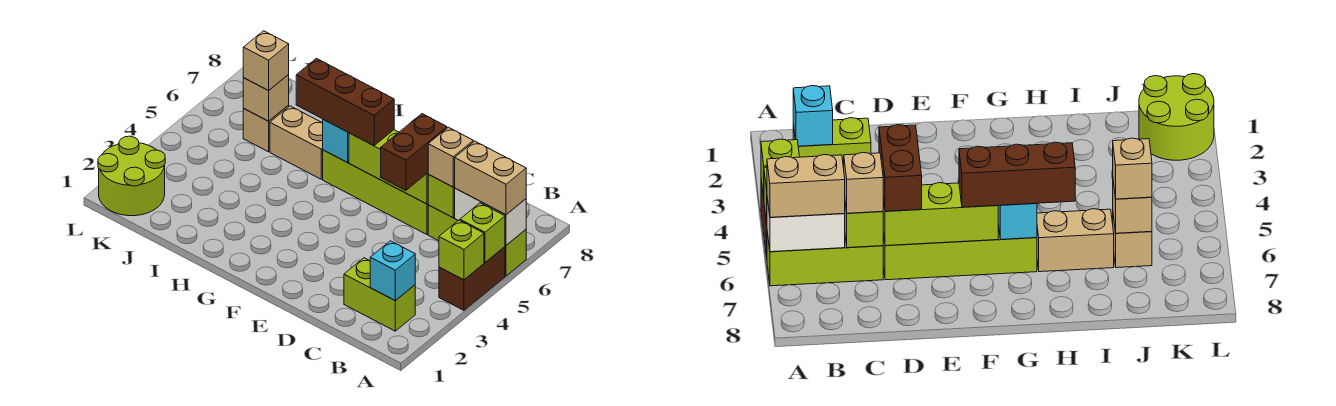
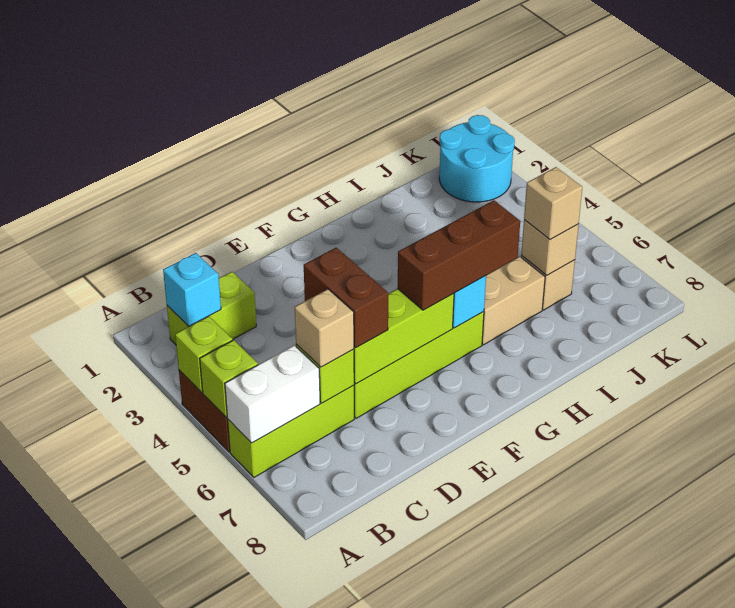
tan brick A6:B6 level 3 -> none
lime round brick K1:L2 level 1 -> cyan round brick K1:L2 level 1

